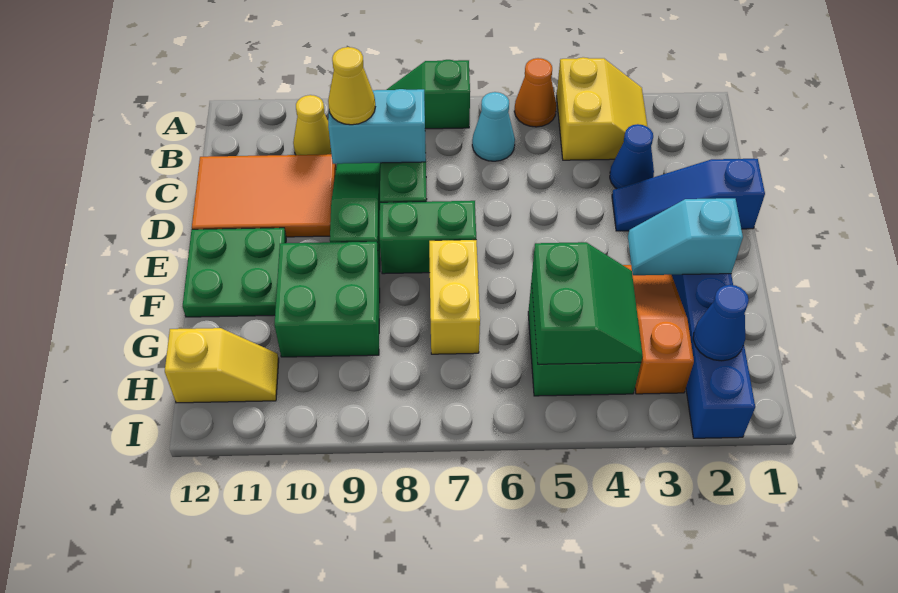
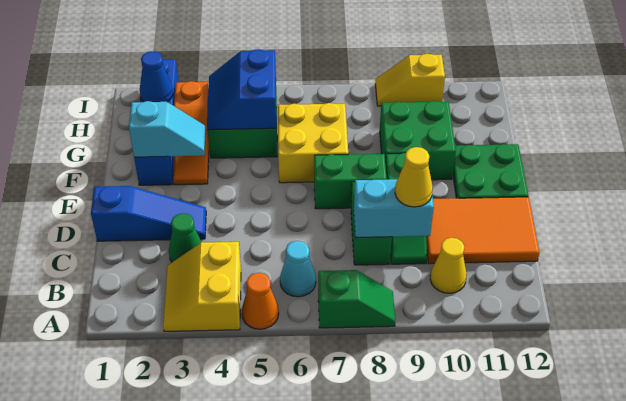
blue cone C3 level 1 -> green cone C3 level 1
yellow brick F7:G7 level 1 -> yellow brick F6:G7 level 1
green slope G4:H5 level 2 top 5 -> blue slope G4:H5 level 2 top 5
yellow slope H11:H12 level 1 top 12 -> yellow slope I9:I10 level 1 top 10

